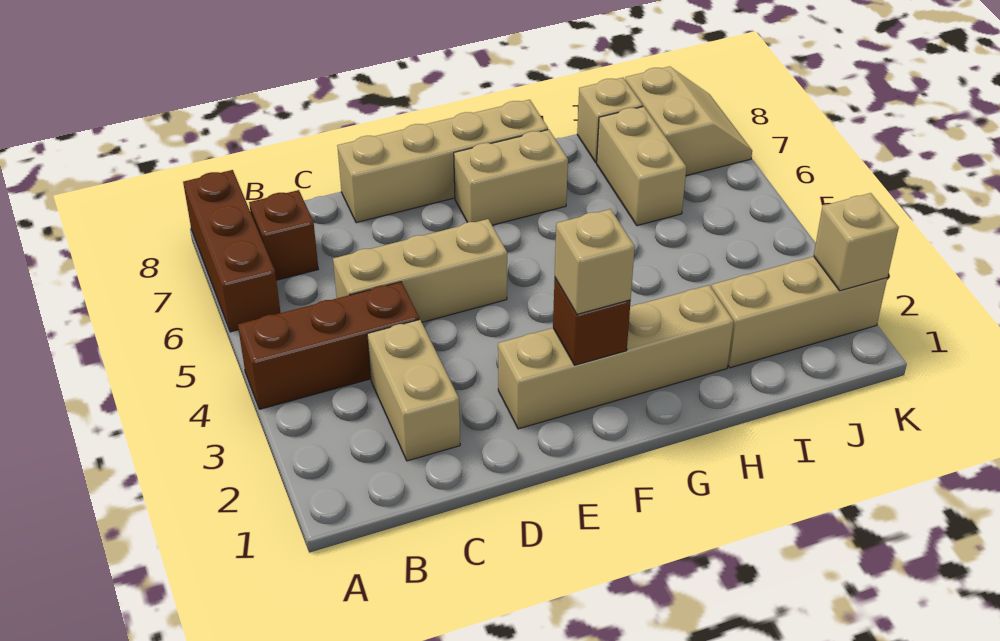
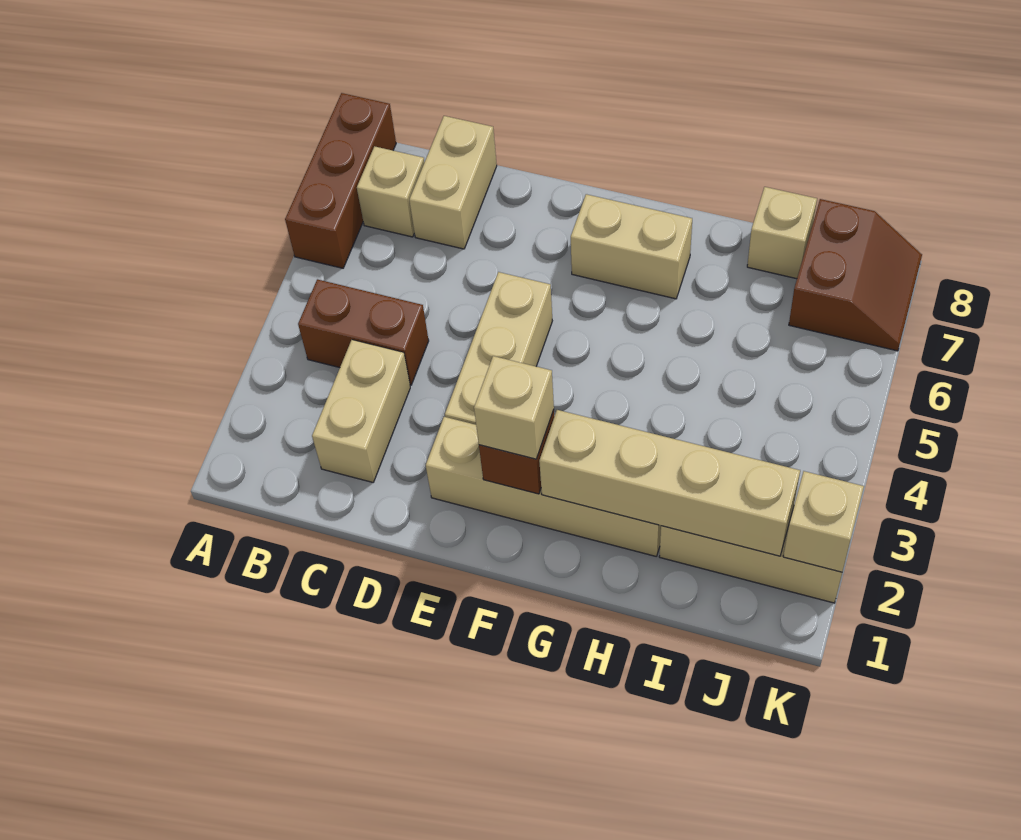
brown brick A4:C4 level 1 -> brown brick B4:C4 level 1
brown brick B7 level 1 -> tan brick B7 level 1
tan brick C5:E5 level 1 -> tan brick E3:E5 level 1
tan brick D8:G8 level 1 -> tan brick G2:J2 level 2
tan brick I6:I7 level 1 -> tan brick C7:C8 level 1
tan slope J7:K8 level 1 top J -> brown slope J7:K8 level 1 top J

